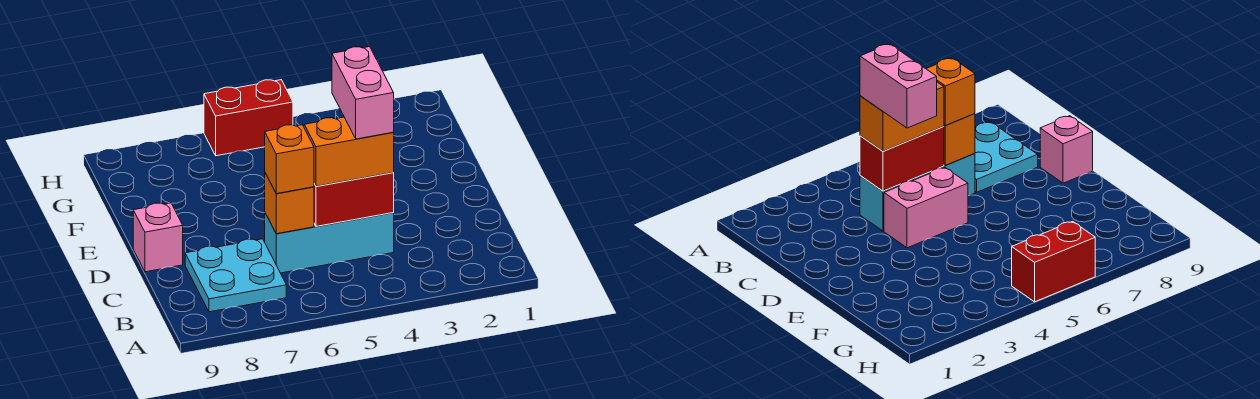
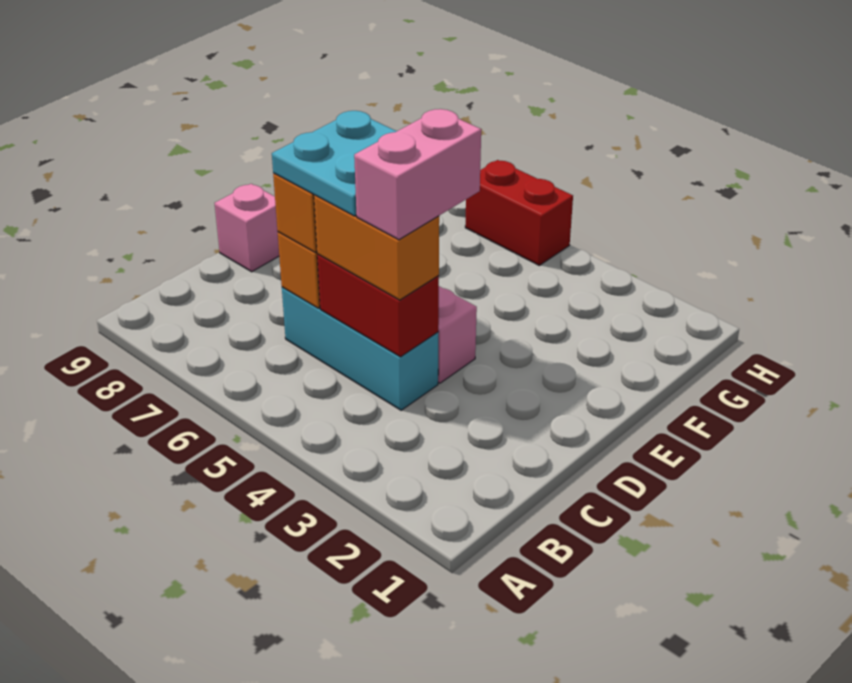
cyan plate B7:C8 level 1 -> cyan plate C5:D6 level 4

